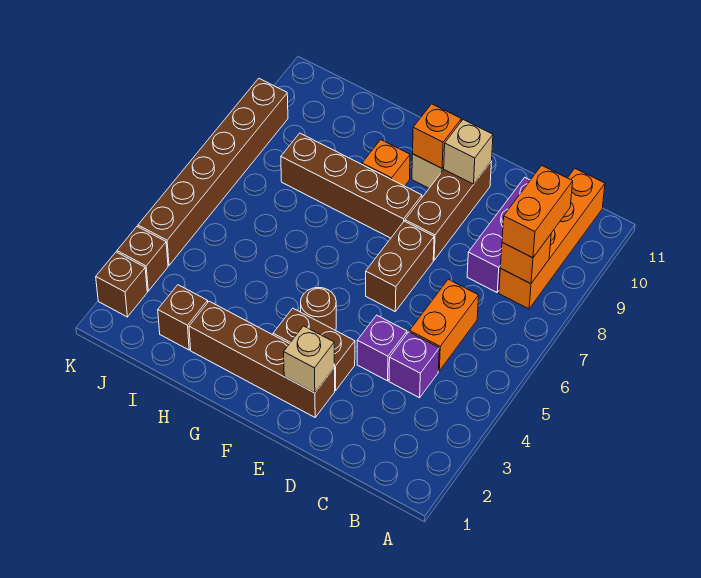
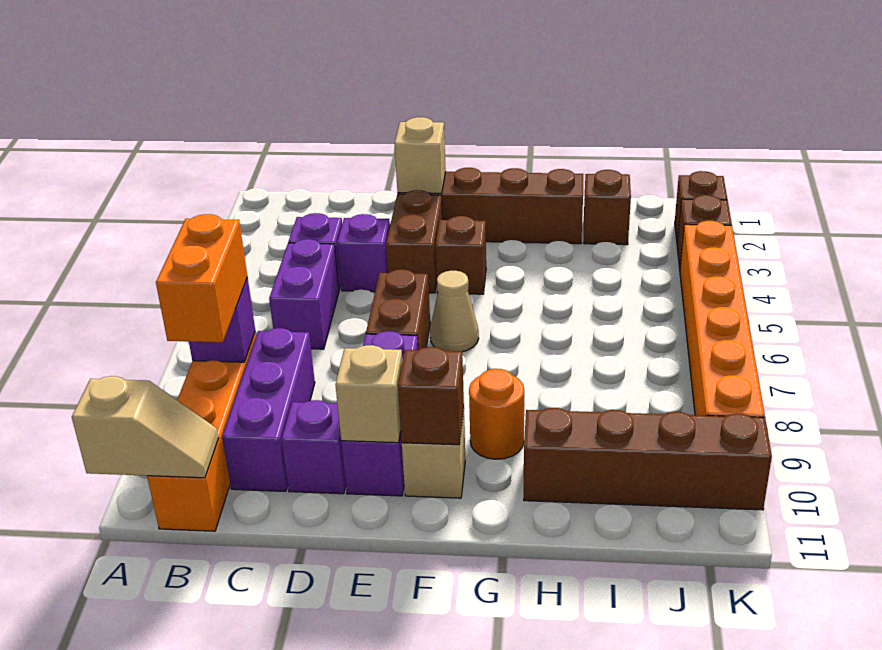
none -> tan slope A11:B11 level 2 top A
orange brick B8 level 2 -> purple brick B8 level 2
orange brick C5:C6 level 1 -> purple brick C5:C6 level 1
none -> purple brick D10 level 1
brown brick E3:F3 level 1 -> brown brick E3:E4 level 1
brown brick E8:E10 level 1 -> purple brick E8:E10 level 1
brown round brick F4 level 1 -> brown brick F4 level 1
none -> tan cone F6 level 1
brown brick F8:I8 level 1 -> brown brick H10:K10 level 1
orange brick F10 level 2 -> brown brick F10 level 2
orange brick G9 level 1 -> orange round brick G9 level 1
brown brick K4:K9 level 1 -> orange brick K4:K9 level 1

